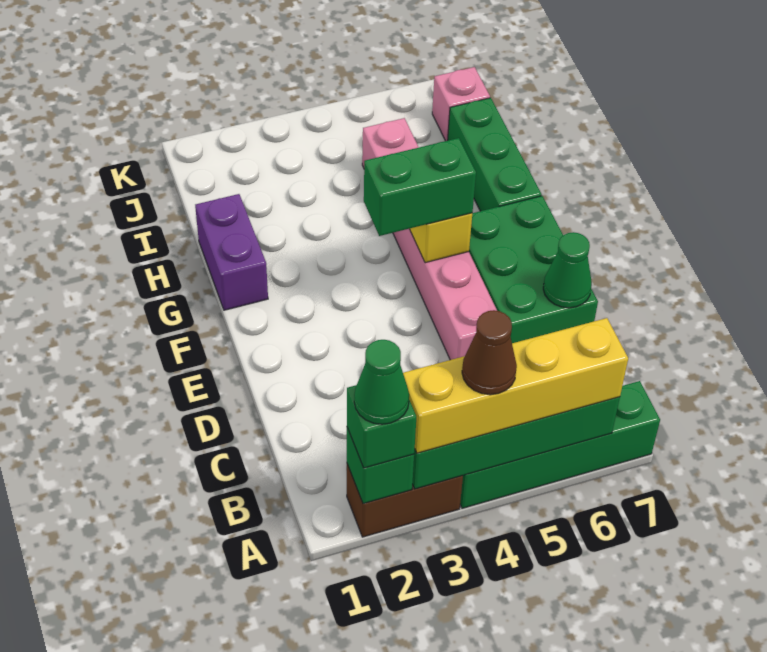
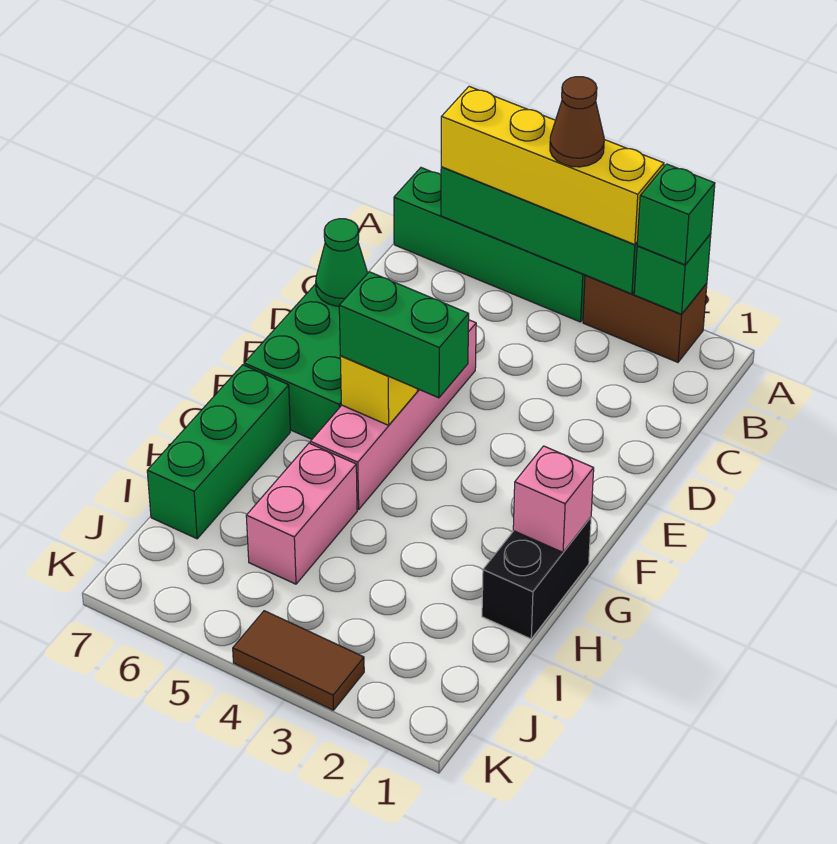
green cone A2 level 4 -> none
purple brick G1:H1 level 1 -> black brick G1:H1 level 1
pink brick J7 level 1 -> pink brick G1 level 2
none -> brown tile K3:K4 level 1

